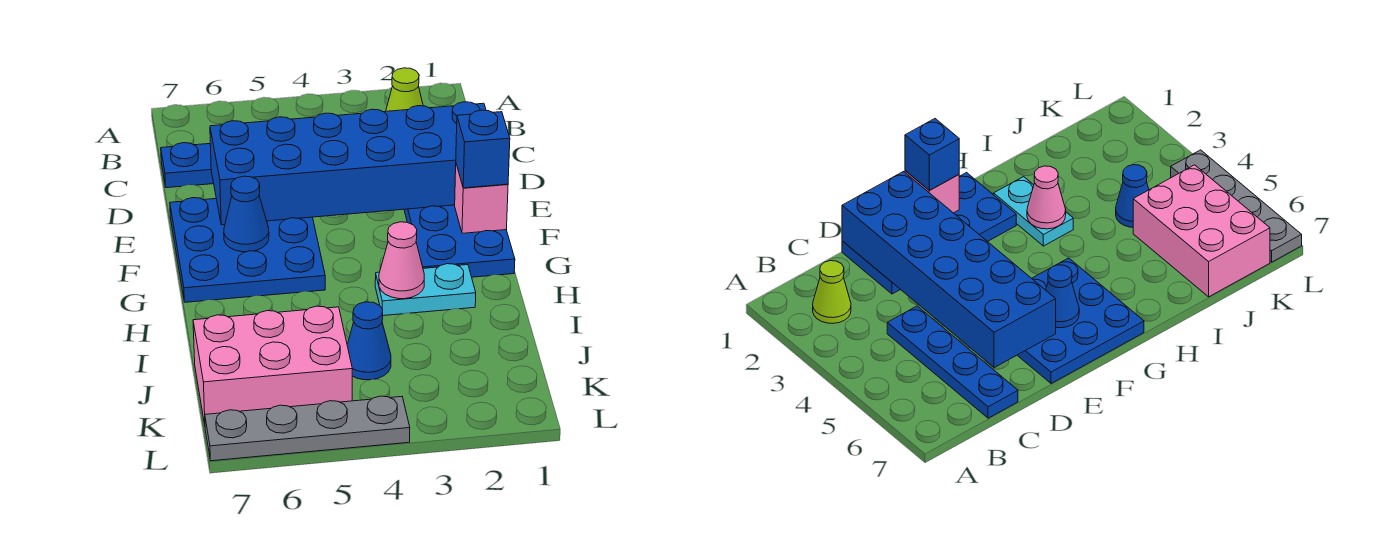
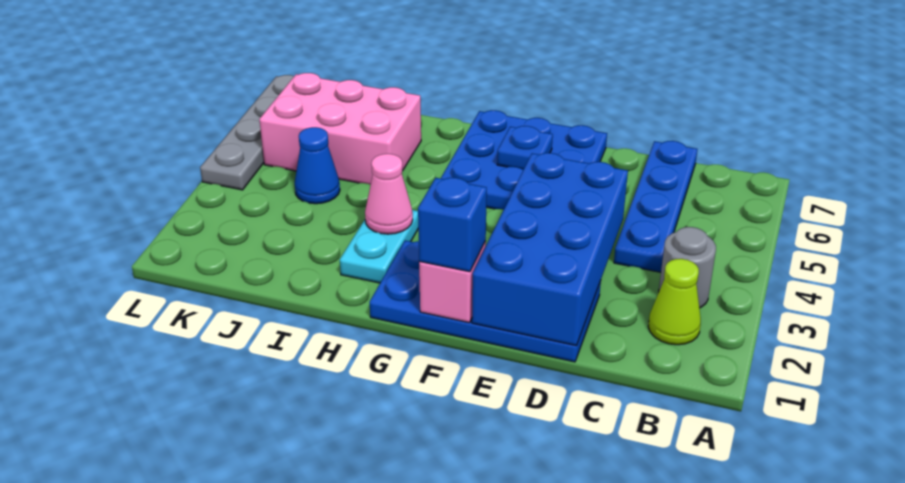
none -> grey round brick B3 level 1
blue brick D1:E6 level 2 -> blue brick D1:E4 level 2
blue cone F6 level 2 -> blue plate F6 level 2
pink brick J5:K7 level 1 -> pink brick I5:K6 level 1

